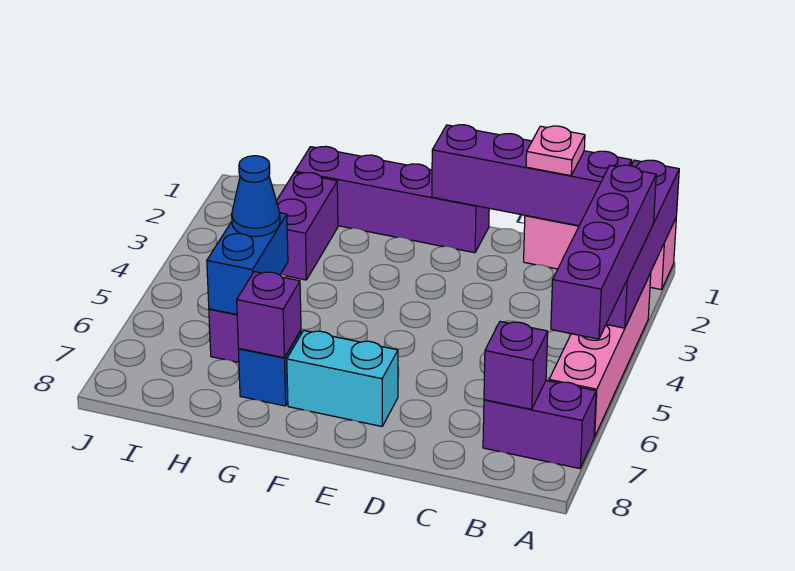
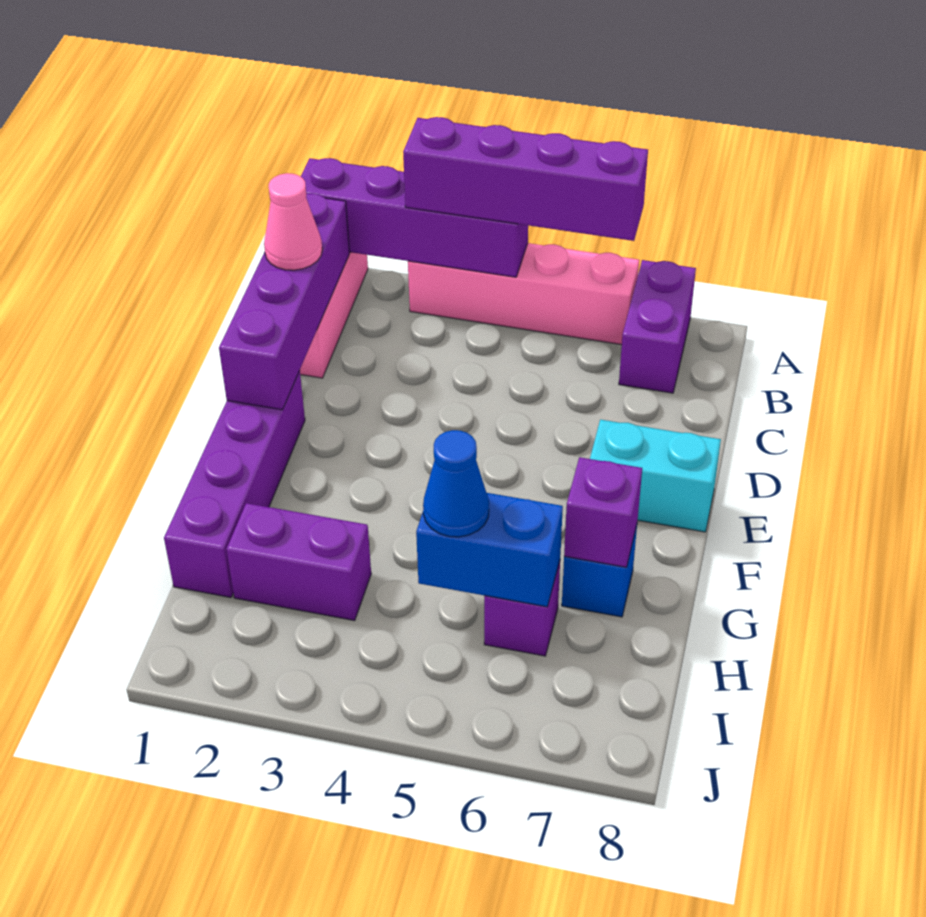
purple brick B7 level 2 -> none
pink plate C1 level 3 -> pink cone C1 level 3
cyan brick E7:F7 level 1 -> cyan brick E7:E8 level 1

